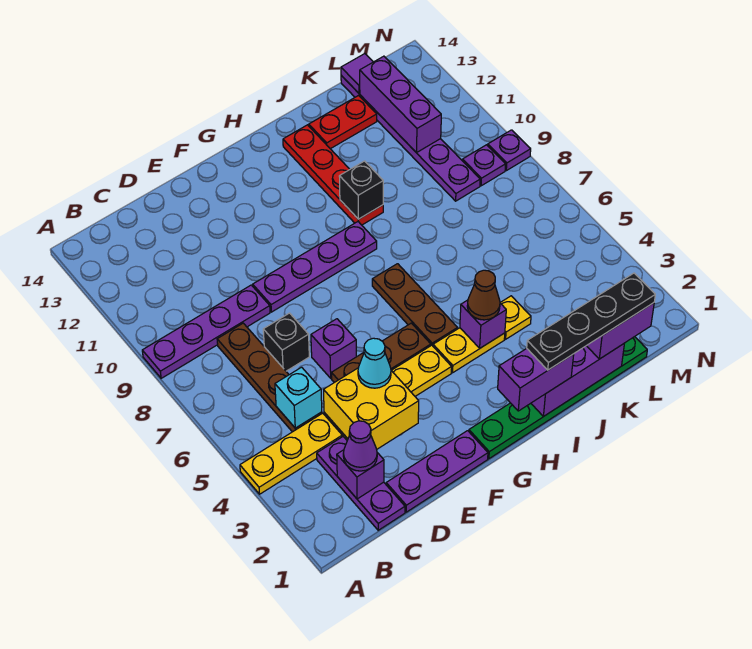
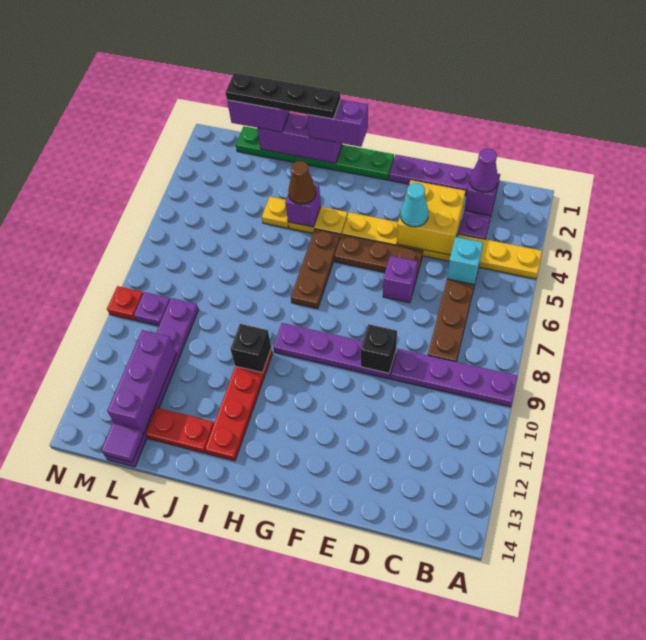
black brick D7 level 1 -> black brick E9 level 2
purple plate N9 level 1 -> red plate N9 level 1

